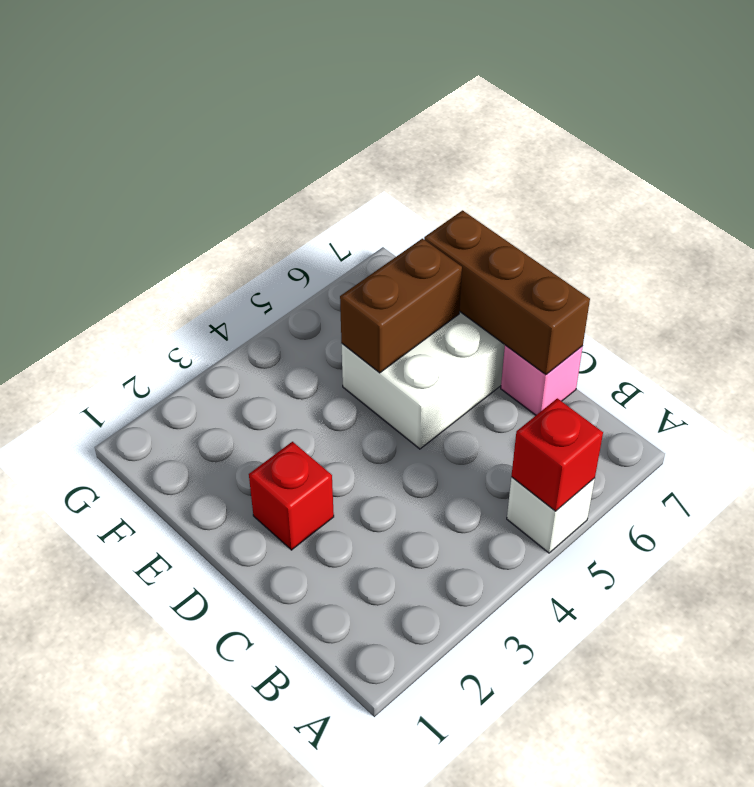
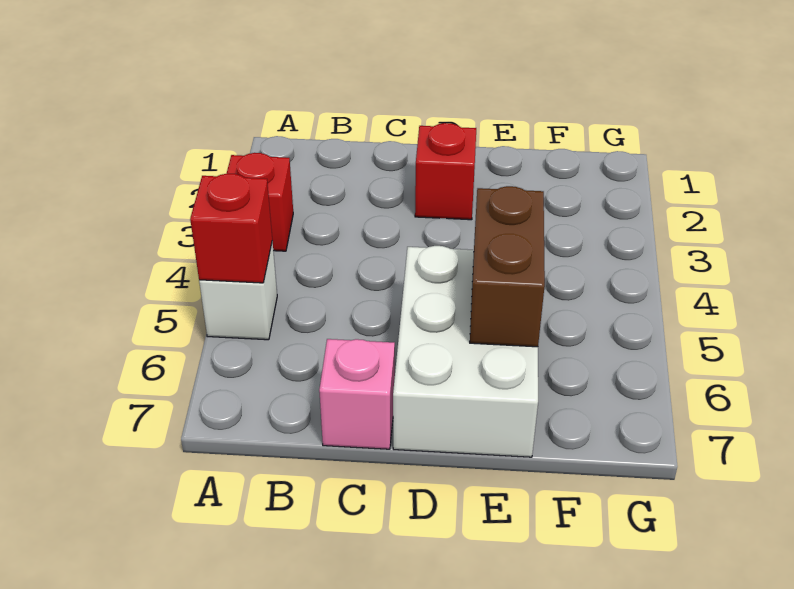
none -> red brick A3 level 1
brown brick C7:E7 level 2 -> none

